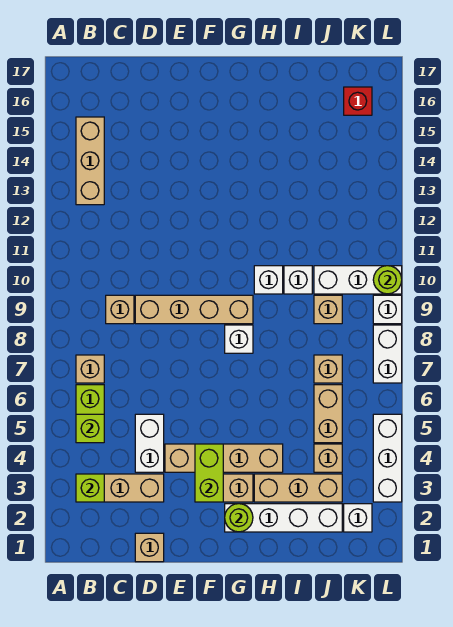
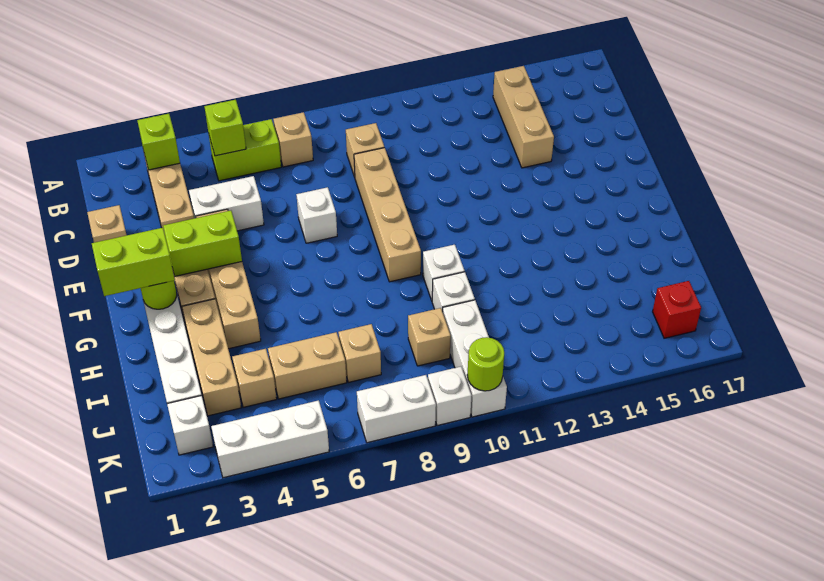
tan brick B13:B15 level 1 -> tan brick B14:D14 level 1
none -> lime brick G1:G2 level 3
white brick G8 level 1 -> white brick E7 level 1

